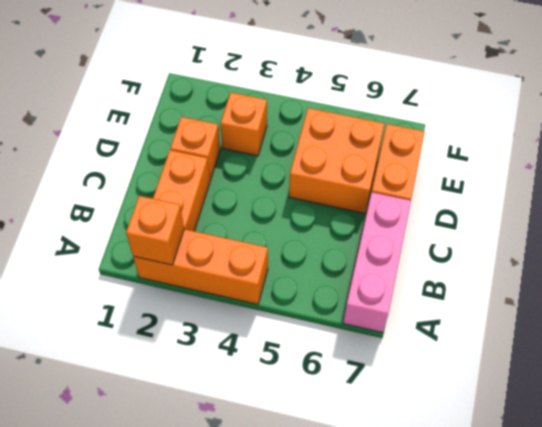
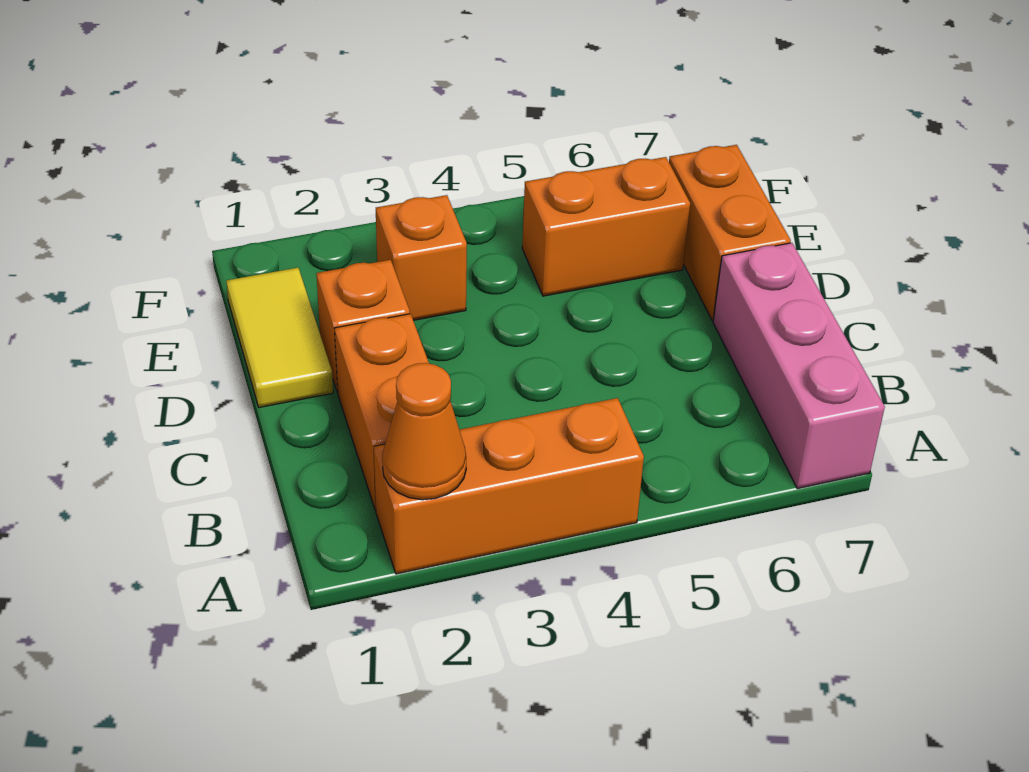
orange brick A2 level 2 -> orange cone A2 level 2
none -> yellow tile D1:E1 level 1
orange brick D5:E6 level 1 -> orange brick E5:E6 level 1

